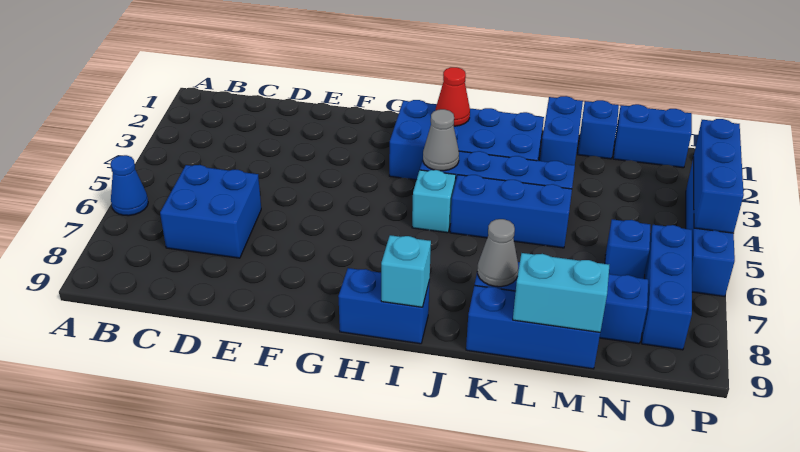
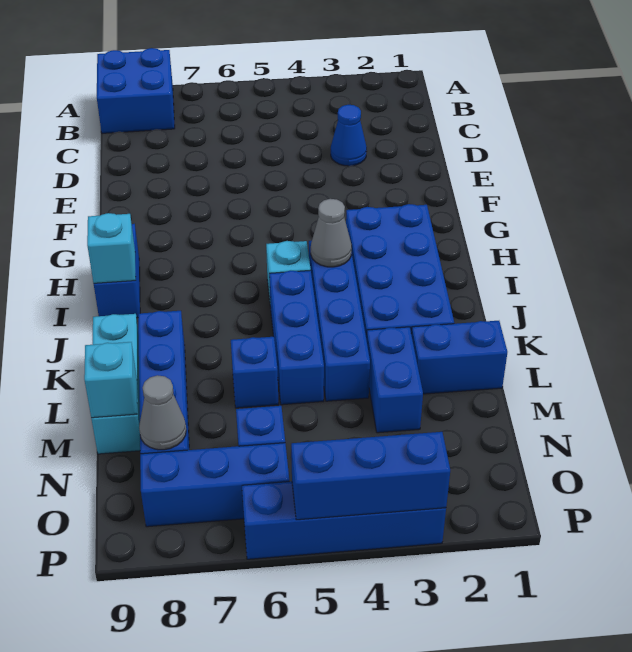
blue cone A6 level 1 -> blue cone D3 level 1
blue brick C6:D7 level 1 -> blue brick A8:B9 level 1
red cone I2 level 2 -> none
grey cone K8 level 2 -> grey cone N8 level 2
blue brick K9:M9 level 1 -> cyan brick K9:M9 level 1
cyan brick L9:M9 level 2 -> cyan brick M9 level 2
blue brick M1 level 1 -> blue brick L6 level 1
blue brick N1:O1 level 1 -> blue brick L3:M3 level 1

